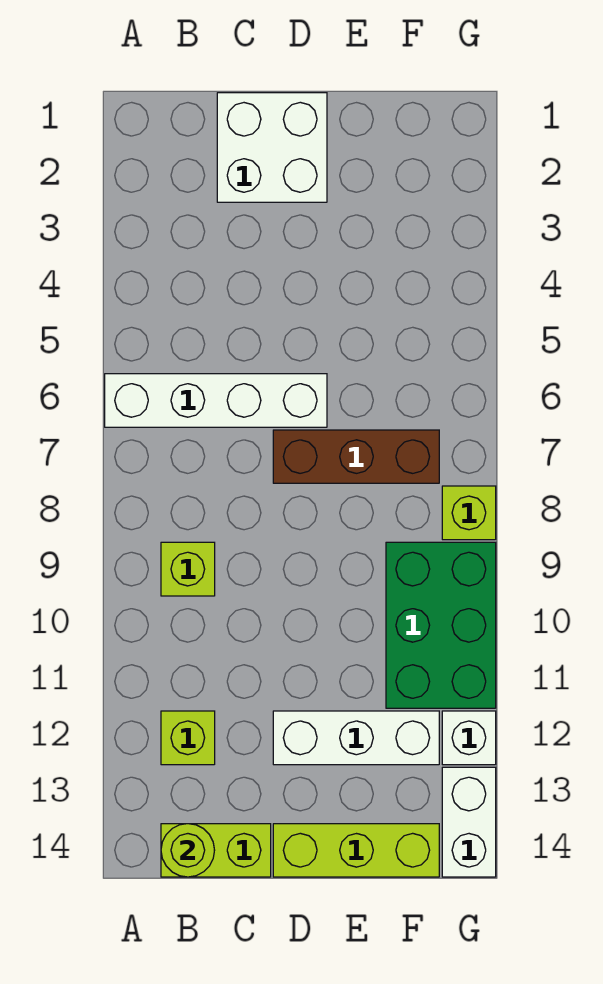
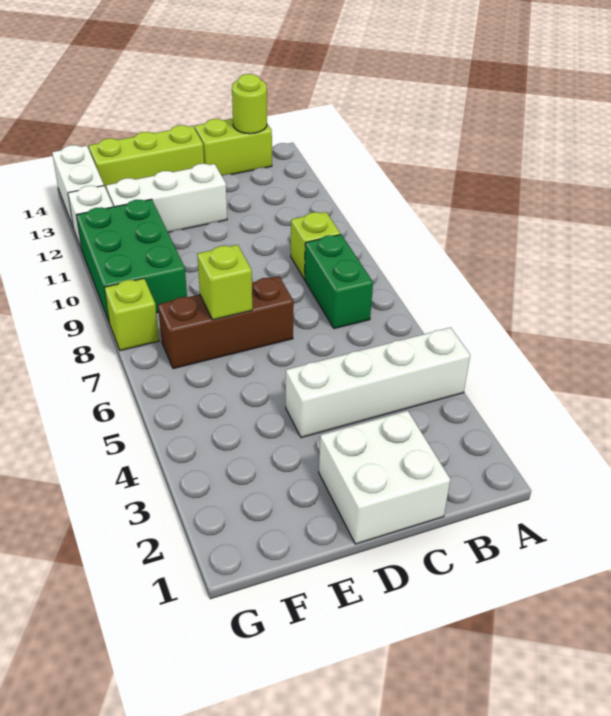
white brick A6:D6 level 1 -> white brick A4:D4 level 1
none -> green brick B7:B8 level 1
lime brick B12 level 1 -> lime brick E7 level 2

